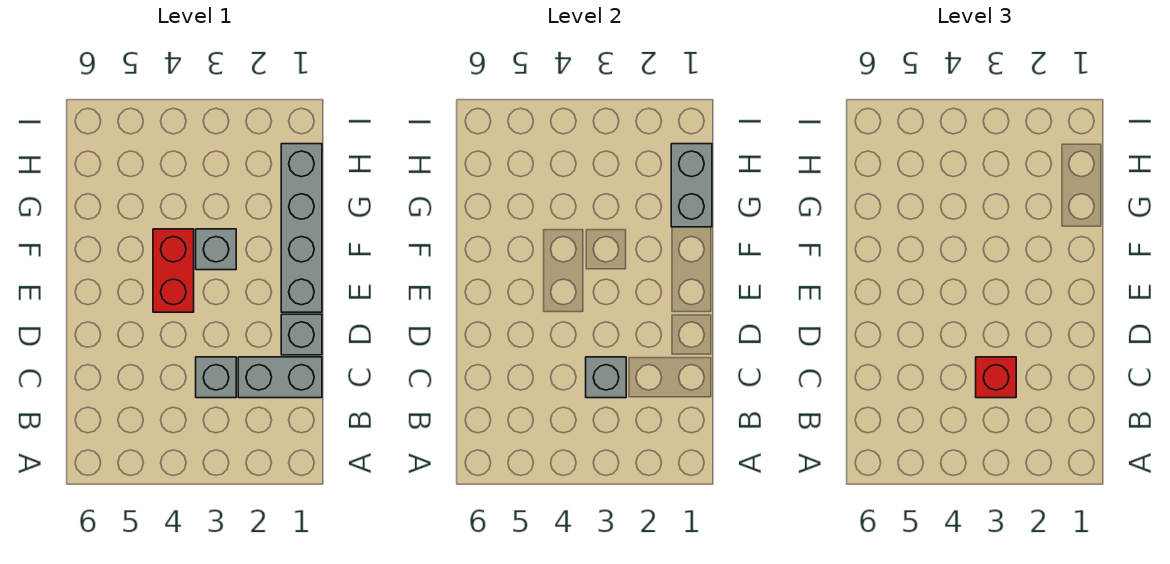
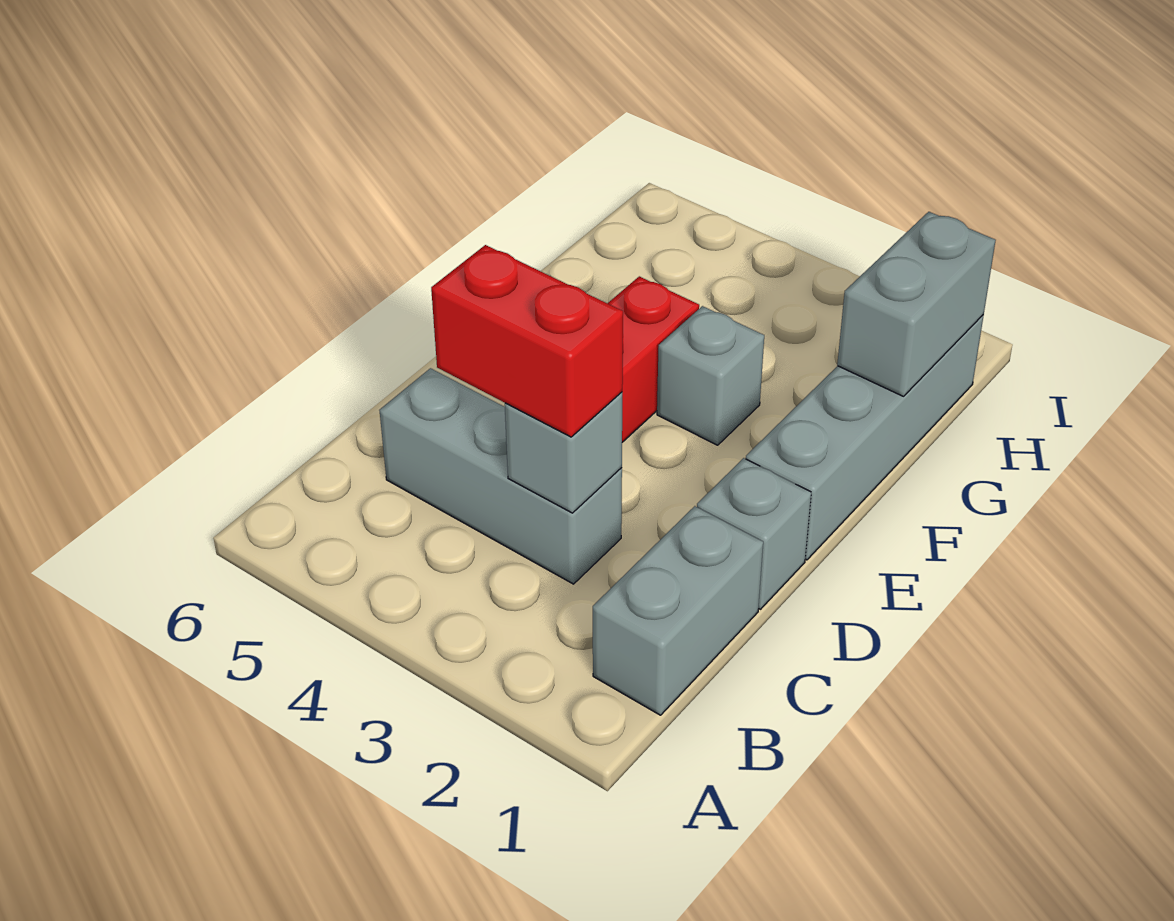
grey brick C1:C2 level 1 -> grey brick B1:C1 level 1
grey brick C3 level 1 -> grey brick C3:C5 level 1
red brick C3 level 3 -> red brick C3:C4 level 3

